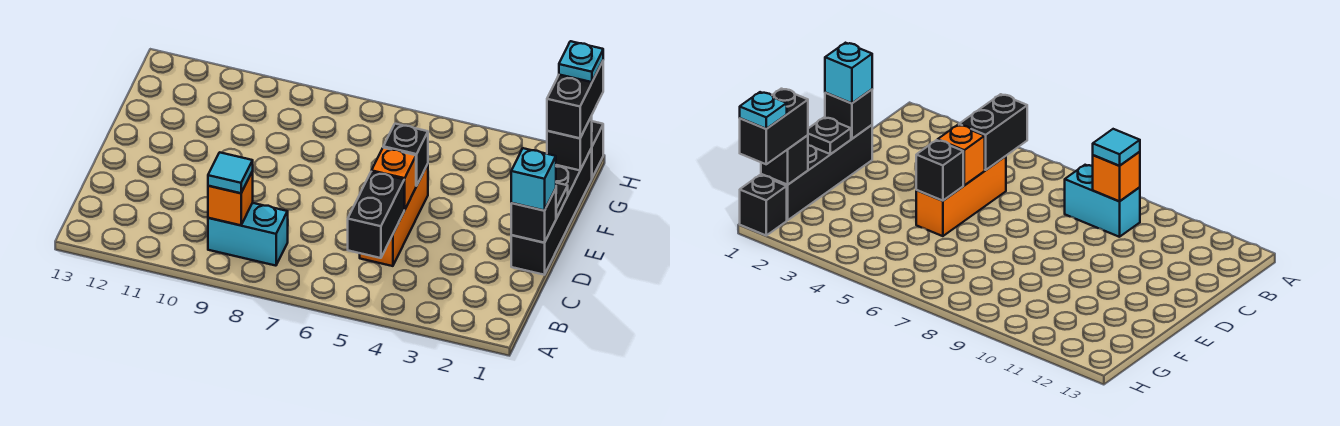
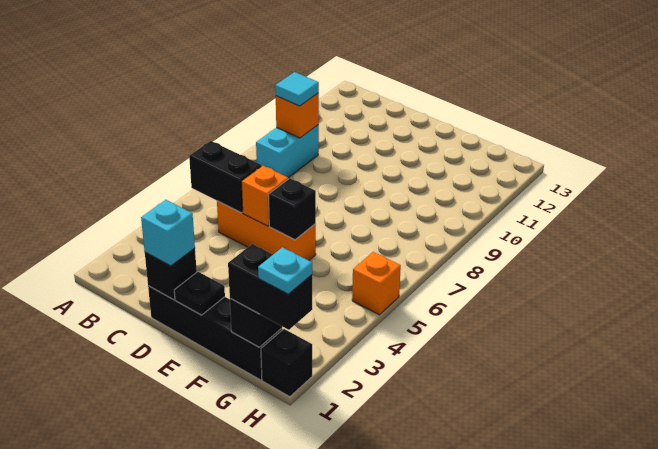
none -> orange brick H5 level 1

